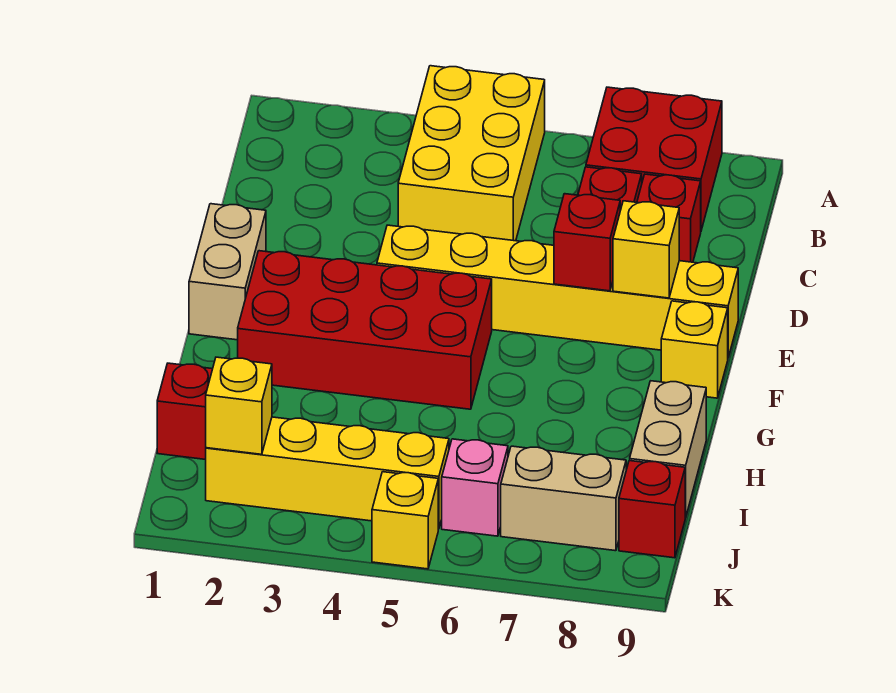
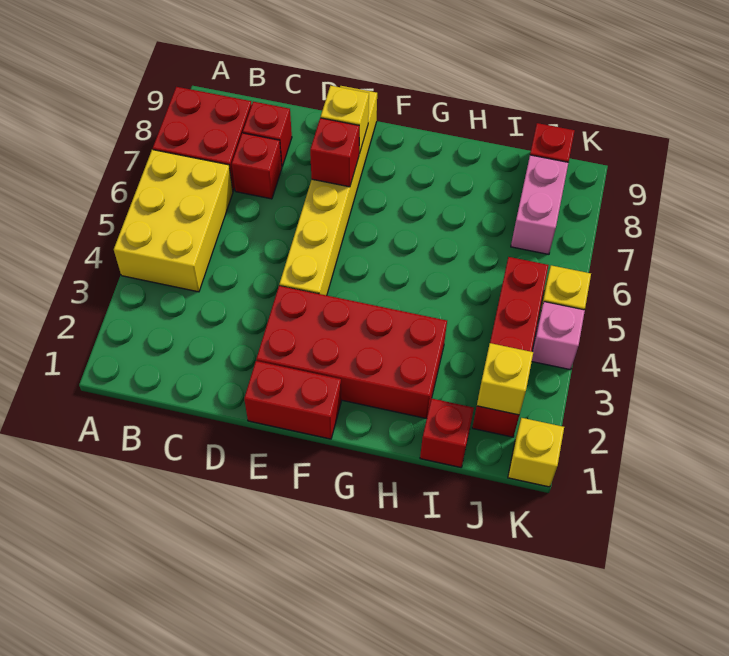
yellow brick A4:C5 level 1 -> yellow brick A4:B6 level 1
tan brick E1:F1 level 1 -> red brick E1:F1 level 1
red brick F2:G5 level 1 -> red brick E2:H3 level 1
yellow brick F9 level 1 -> yellow brick K1 level 1
tan brick H9:I9 level 1 -> none
yellow brick J2:J5 level 1 -> red brick J2:J5 level 1
pink brick J6 level 1 -> pink brick K4 level 1
tan brick J7:J8 level 1 -> pink brick J7:J8 level 1

